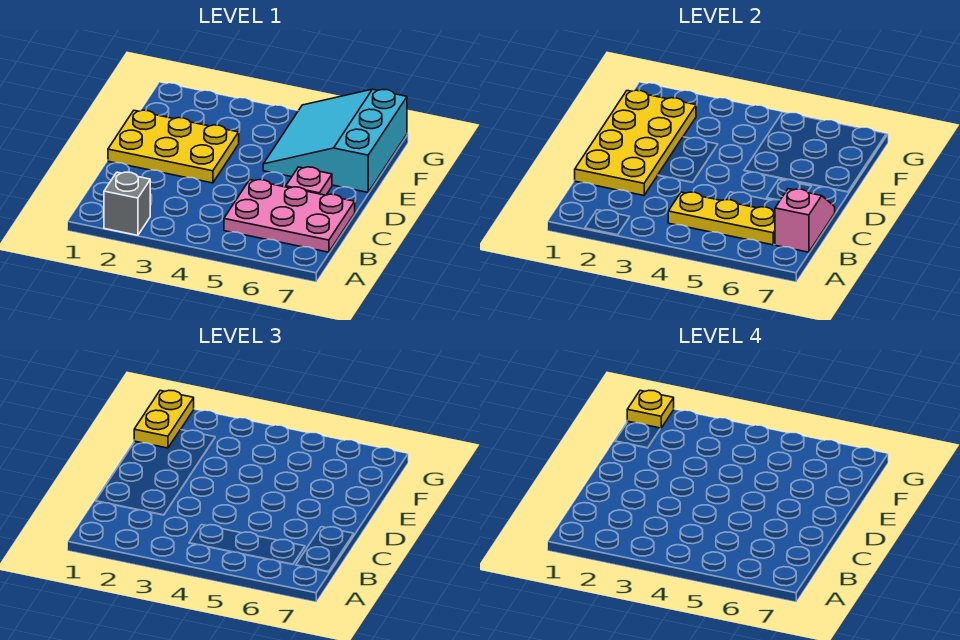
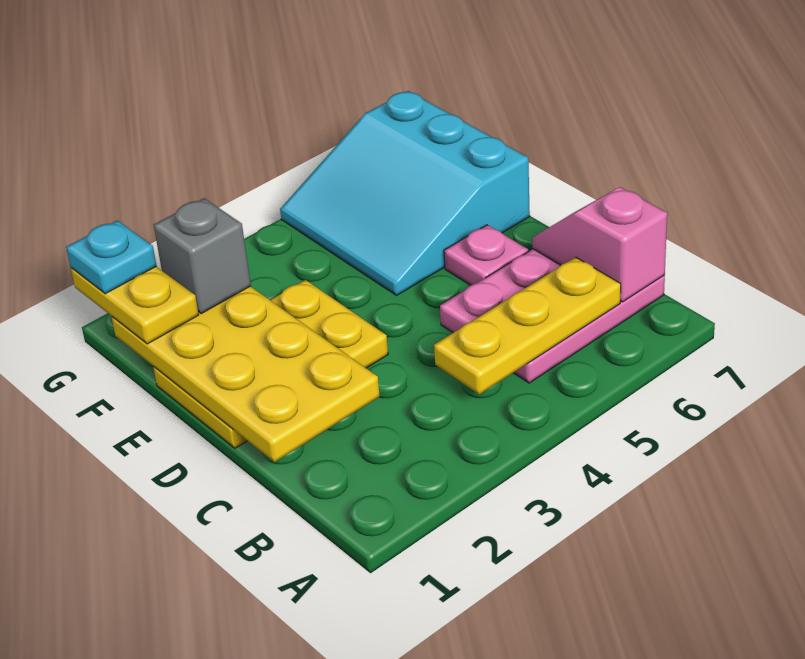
grey brick A2 level 1 -> grey brick F2 level 3
yellow plate G1 level 4 -> cyan plate G1 level 4

